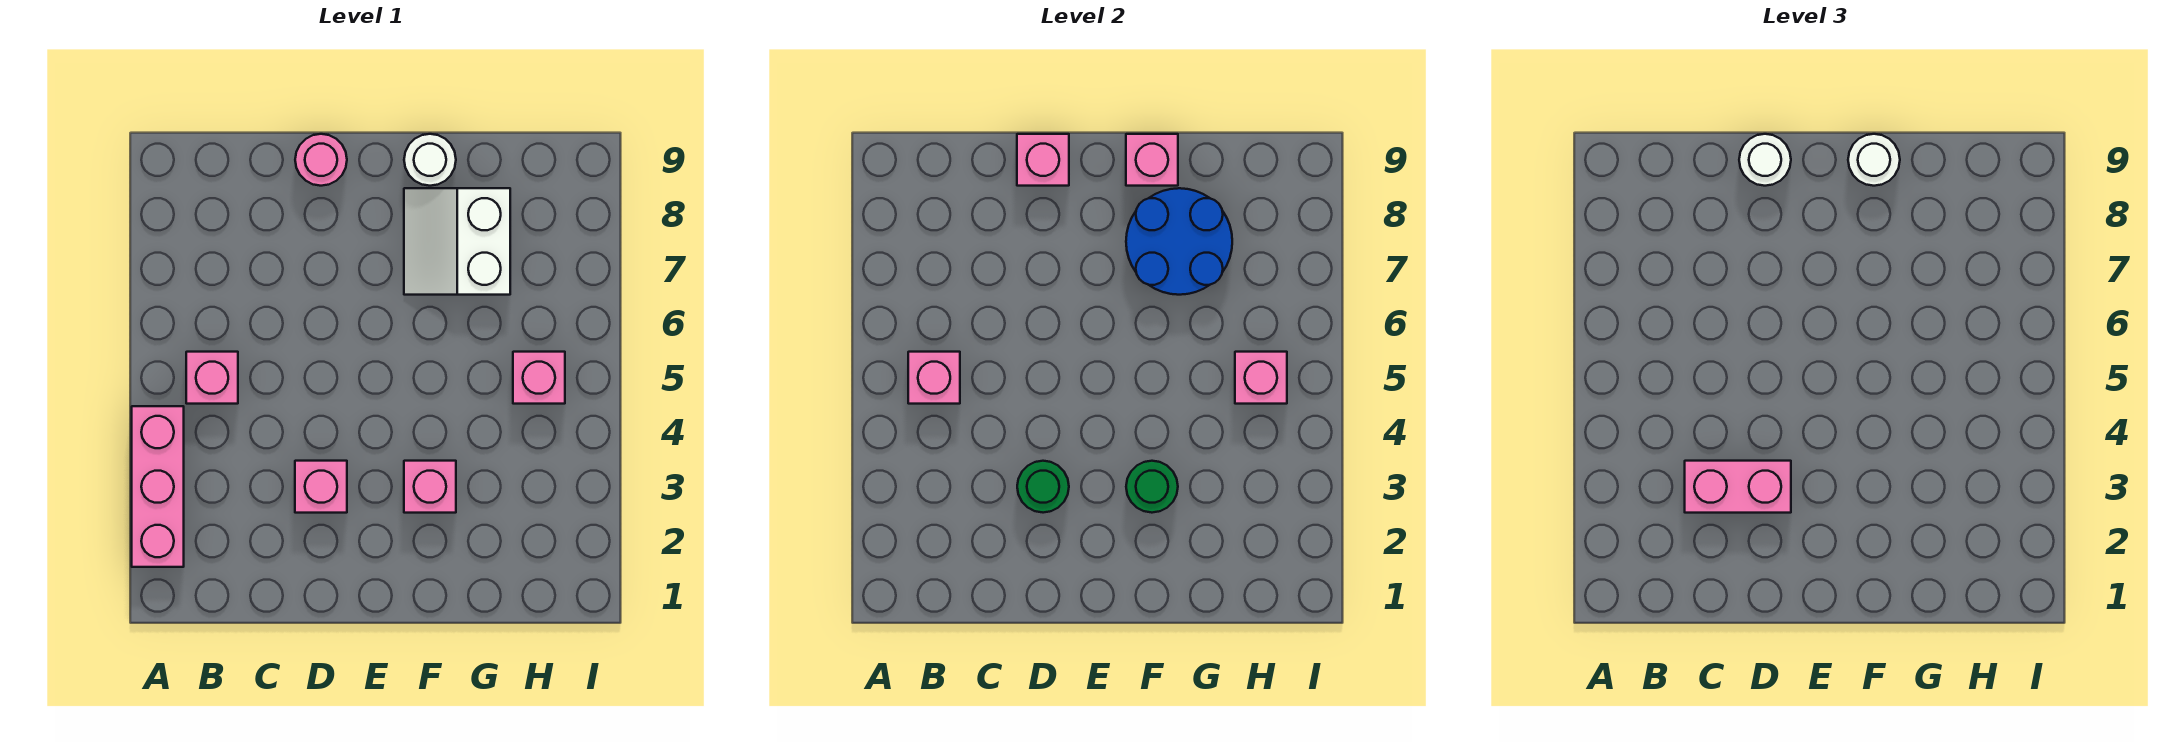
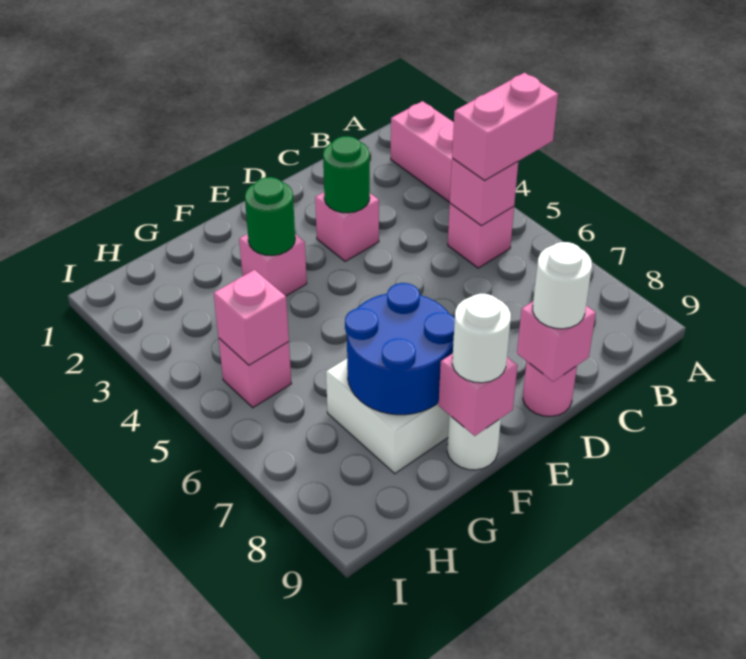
pink brick C3:D3 level 3 -> pink brick A5:B5 level 3

